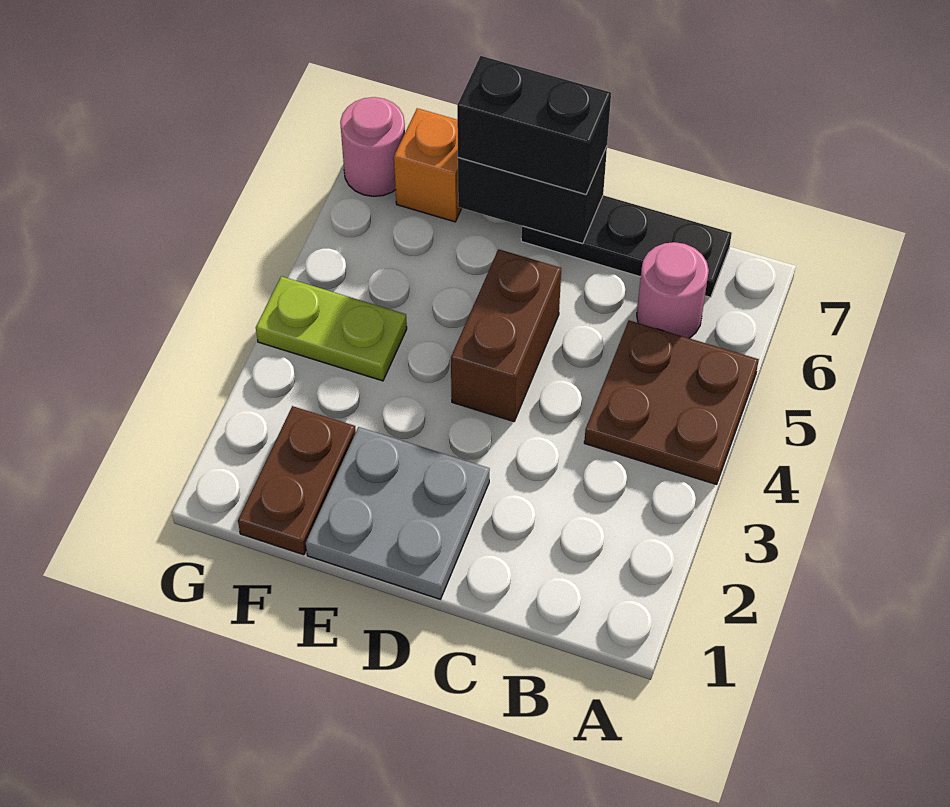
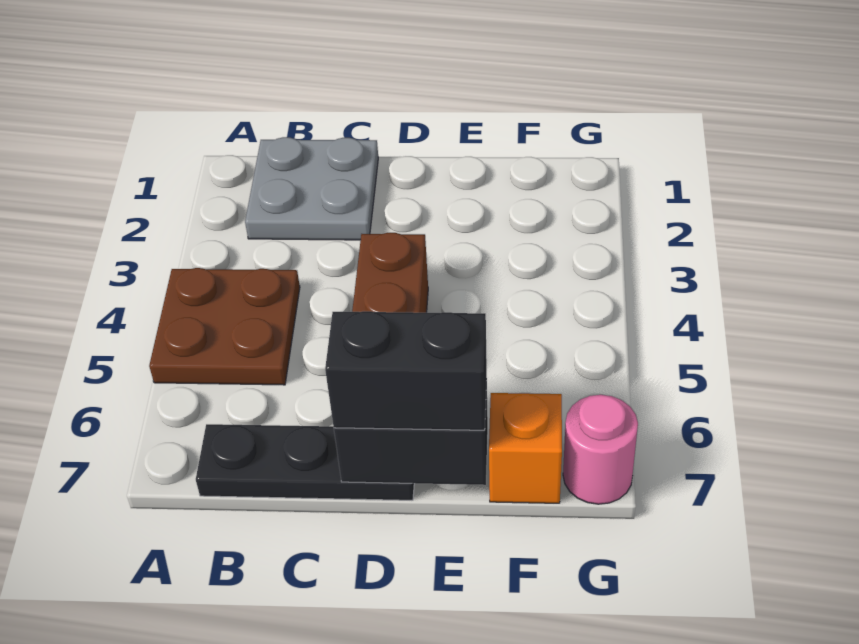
pink round brick B6 level 1 -> none
grey plate D1:E2 level 1 -> grey plate B1:C2 level 1
brown plate F1:F2 level 1 -> none
lime plate F4:G4 level 1 -> none

